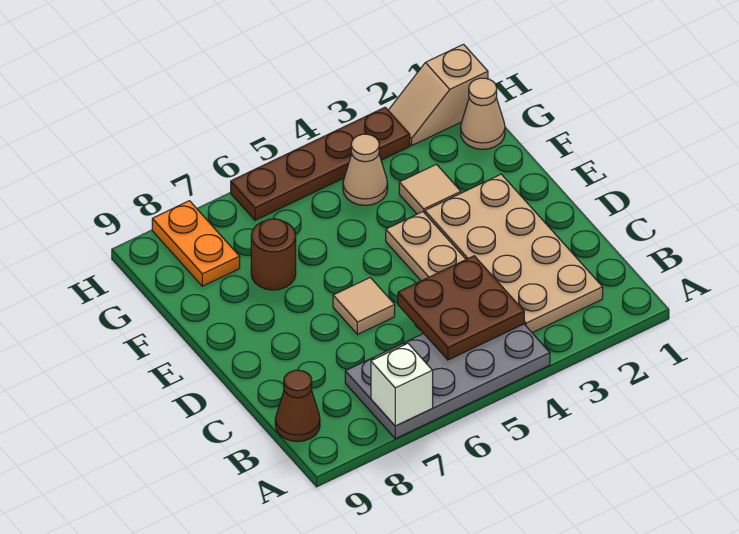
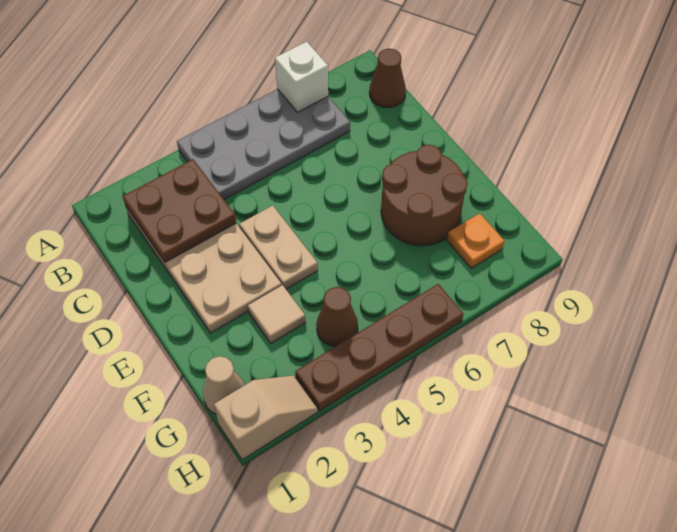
brown plate B4:C5 level 2 -> brown plate B2:C3 level 2
tan tile D6 level 1 -> none
brown round brick F7 level 1 -> brown round brick E7:F8 level 1
tan cone G4 level 1 -> brown cone G4 level 1
orange plate G8:H8 level 1 -> orange plate G8 level 1

